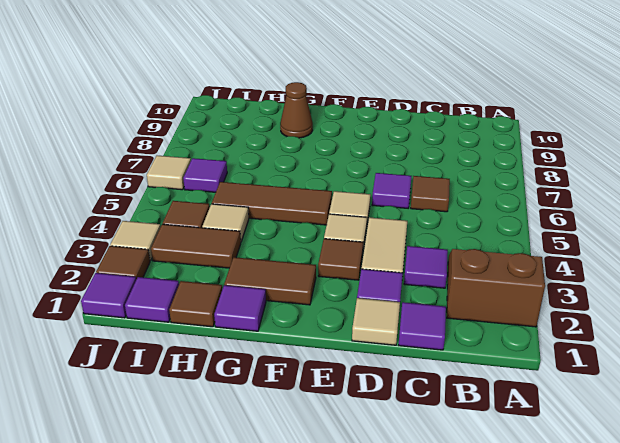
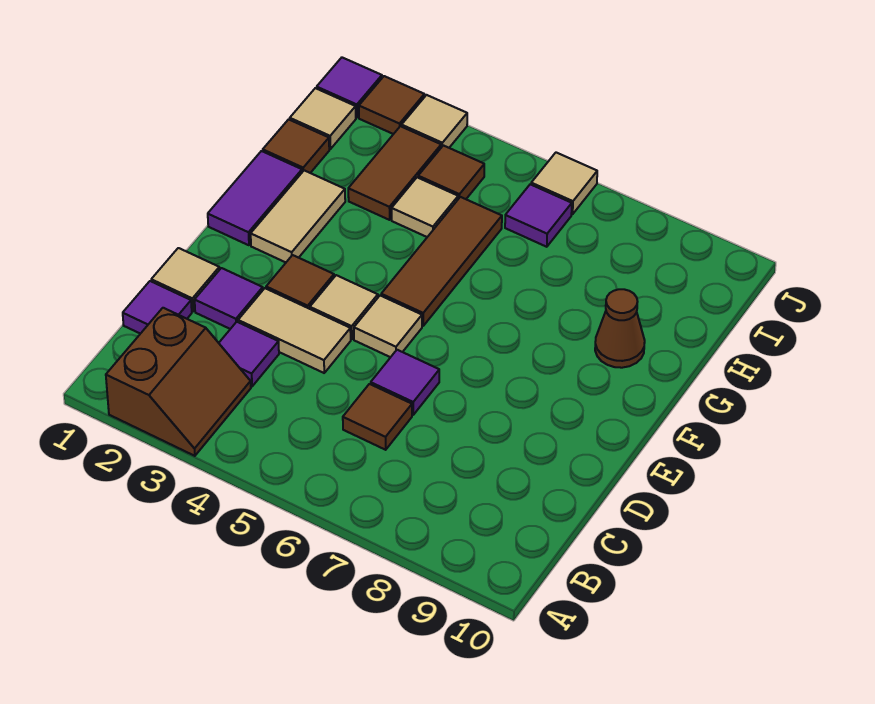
brown tile F2:G2 level 1 -> tan tile F2:G2 level 1
purple tile G1 level 1 -> purple tile F1:G1 level 1
purple tile I1 level 1 -> tan tile I1 level 1

